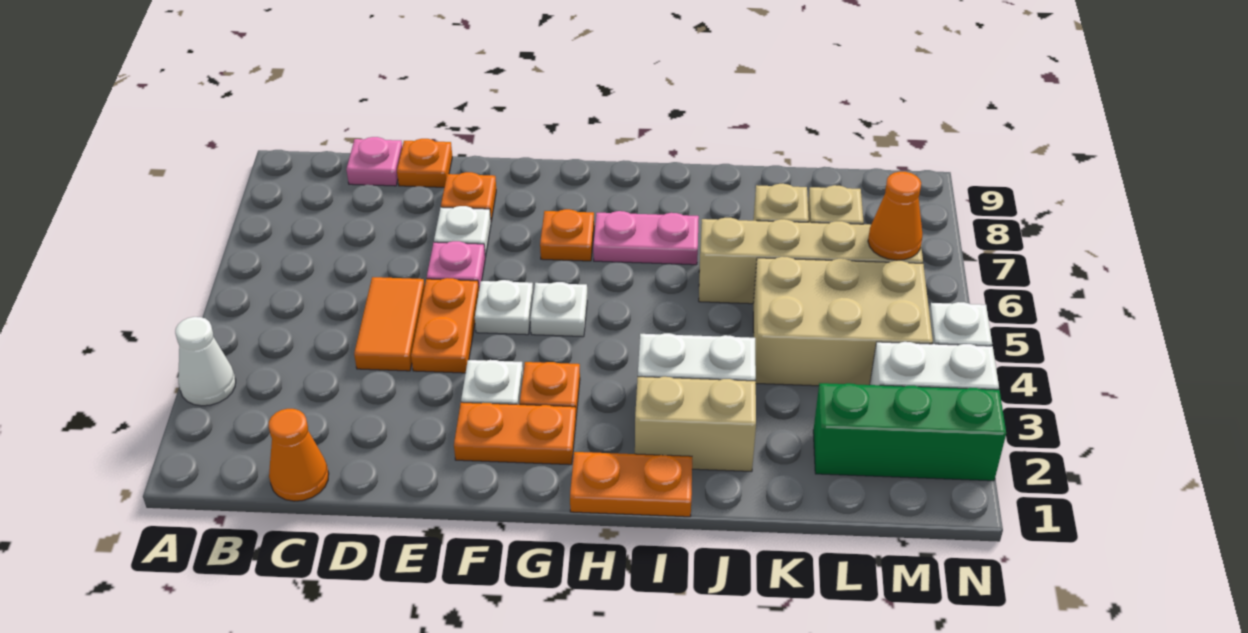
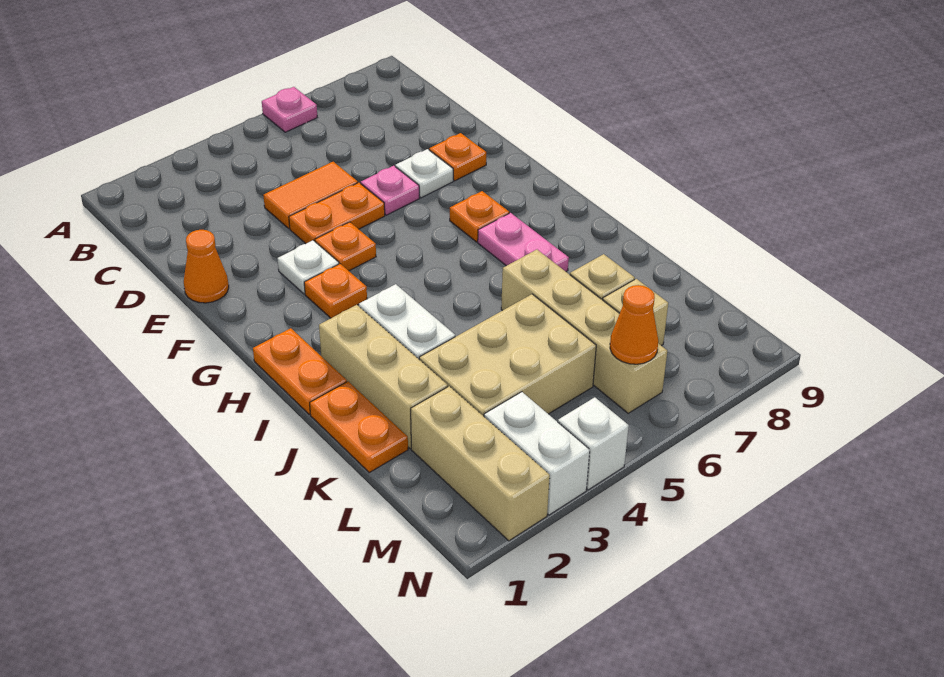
white cone A3 level 1 -> none
orange cone C1 level 1 -> orange cone E1 level 1
pink plate C9 level 1 -> pink plate A6 level 1
orange plate D9 level 1 -> orange plate F4 level 1
orange plate F2:G2 level 1 -> orange plate J1:K1 level 1
white plate F5 level 1 -> none
white plate G5 level 1 -> none
tan brick I2:J2 level 1 -> tan brick I2:K2 level 1
tan brick K4:M5 level 1 -> tan brick K3:L5 level 1
green brick L2:N2 level 1 -> tan brick L2:N2 level 1

